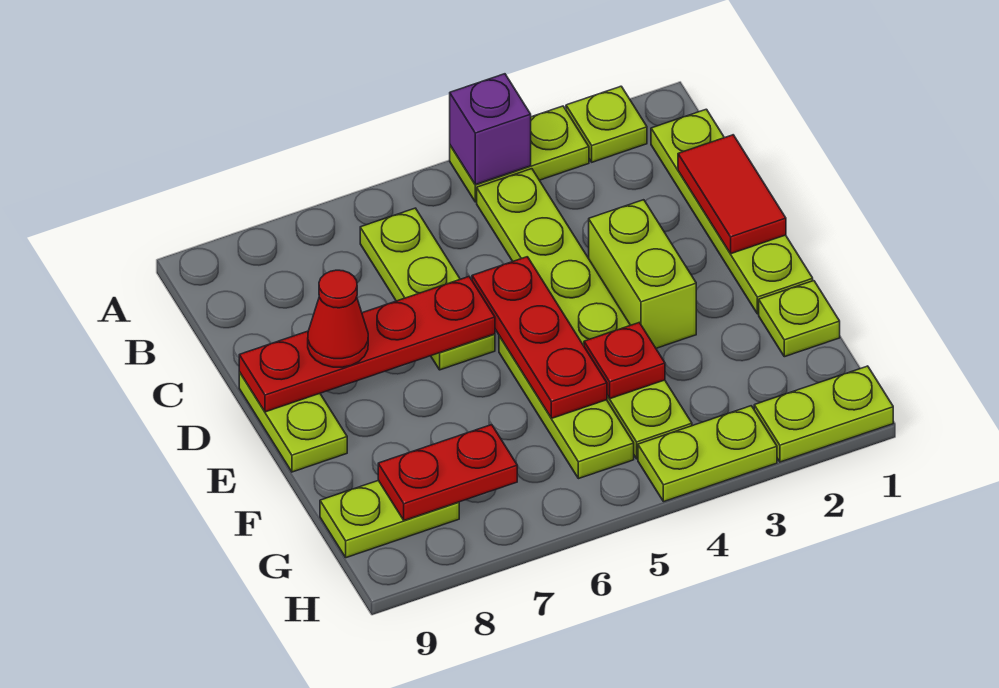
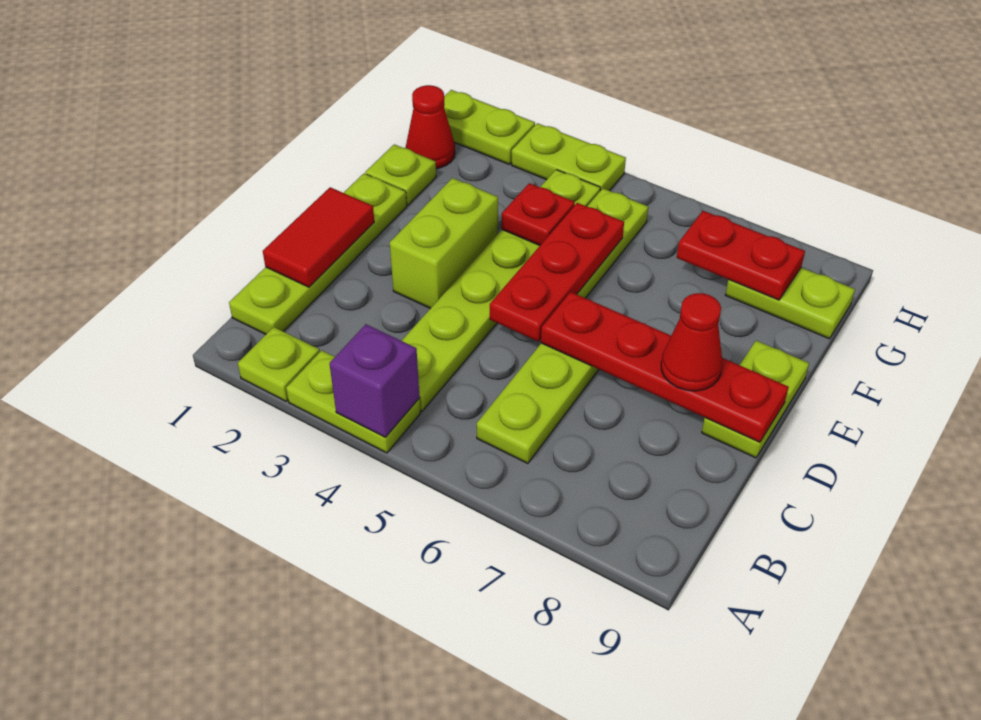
none -> red cone G1 level 1

